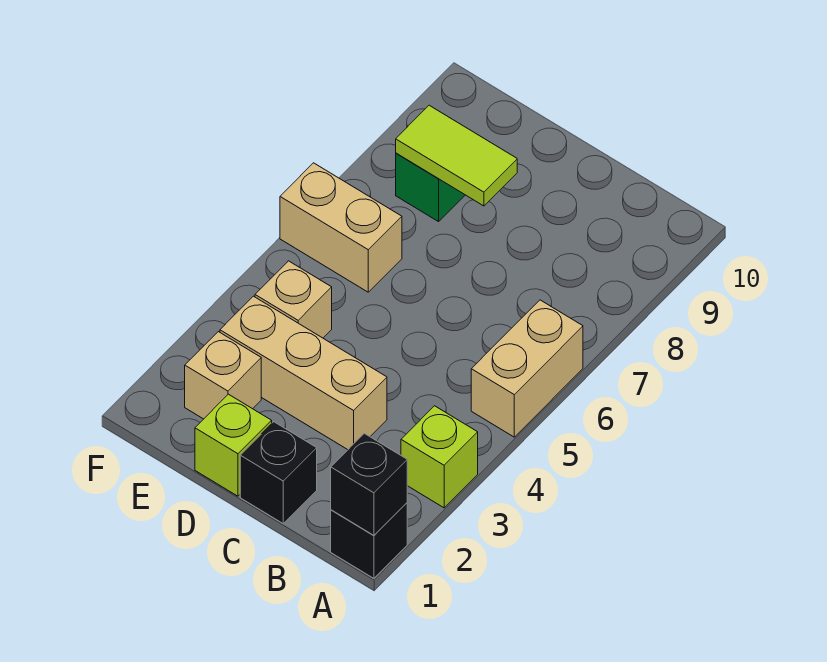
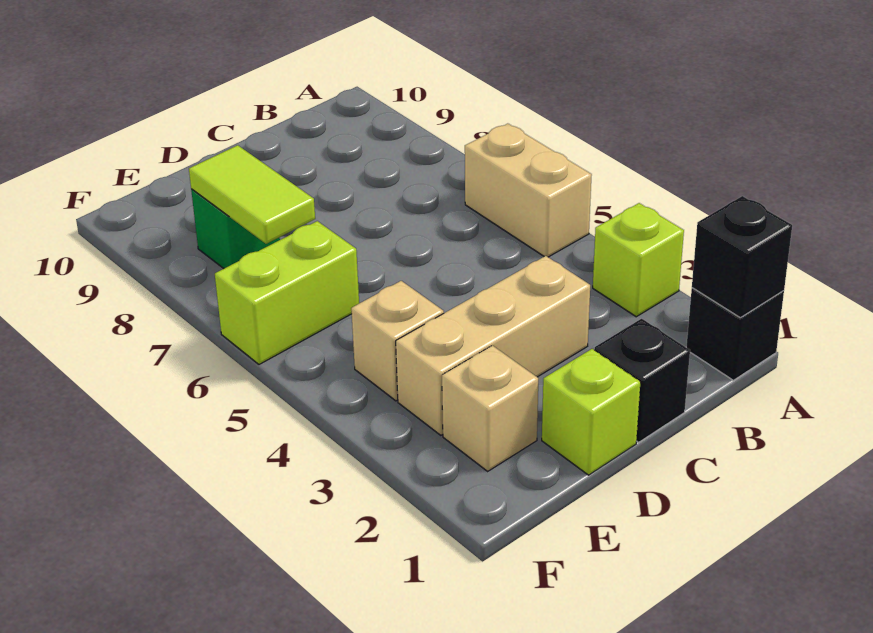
lime tile D8:E8 level 2 -> lime tile E7:E8 level 2
tan brick E6:F6 level 1 -> lime brick E6:F6 level 1

